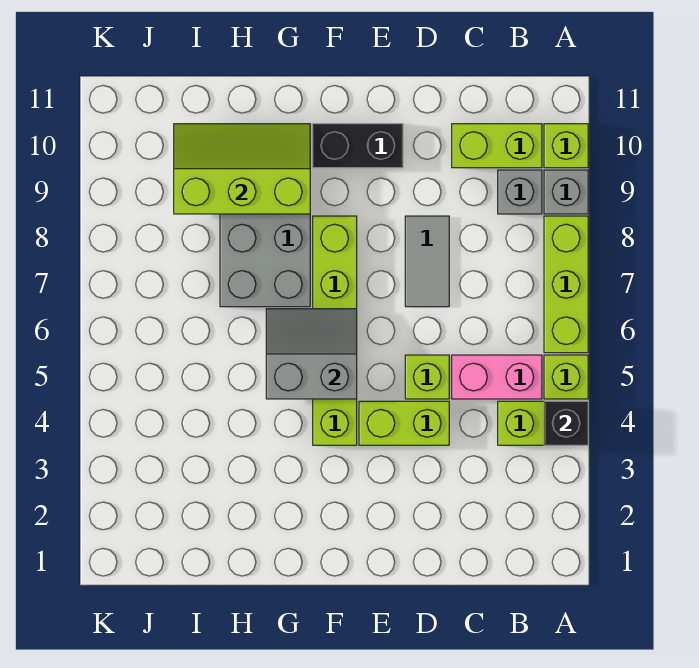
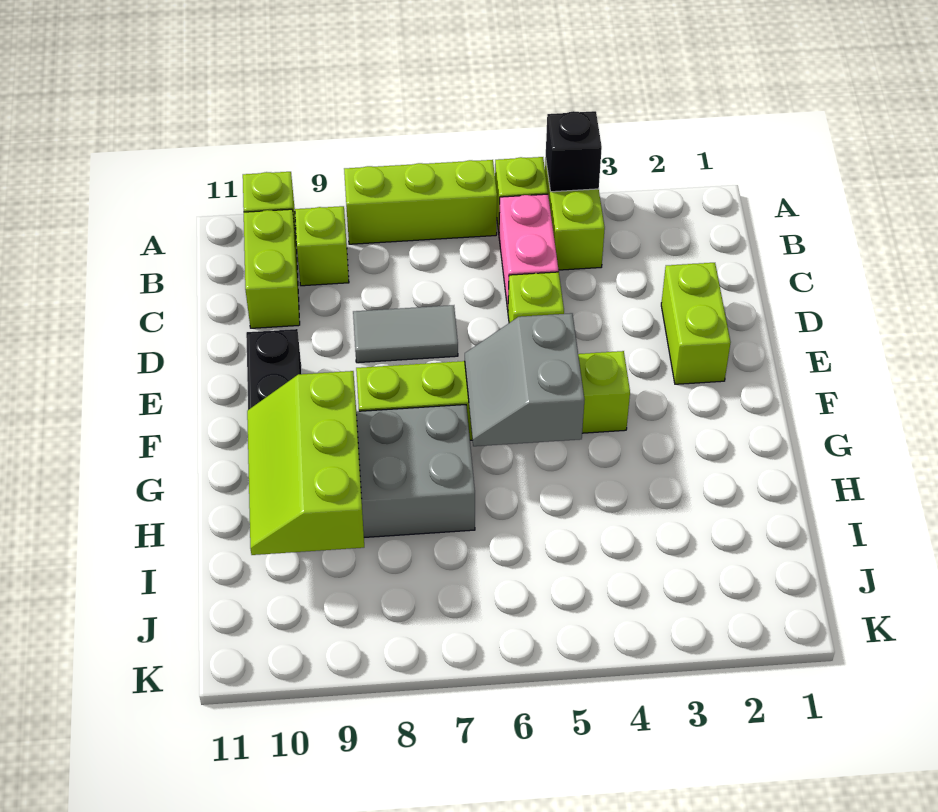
grey brick A9 level 1 -> none
grey brick B9 level 1 -> lime brick B9 level 1
lime brick D4:E4 level 1 -> lime brick D2:E2 level 1

